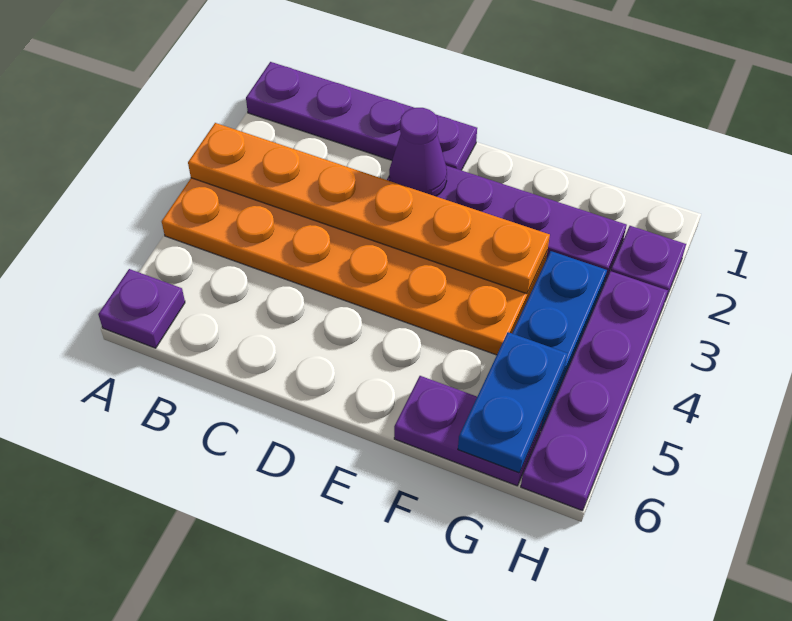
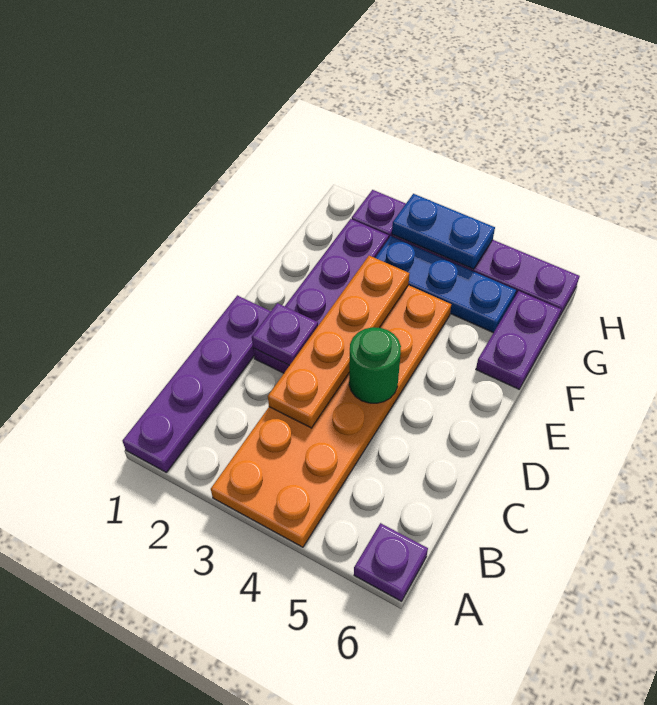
orange plate A3:F3 level 2 -> orange plate C3:F3 level 2
purple cone D2 level 2 -> purple plate D2 level 2
none -> green round brick D4 level 2
blue plate G5:G6 level 2 -> blue plate H3:H4 level 2

